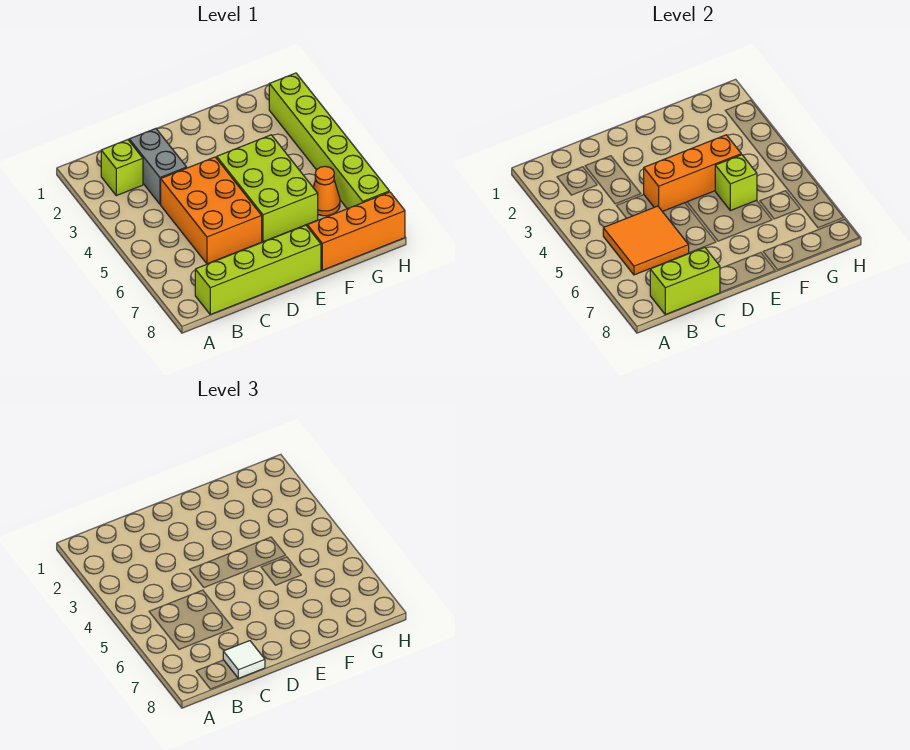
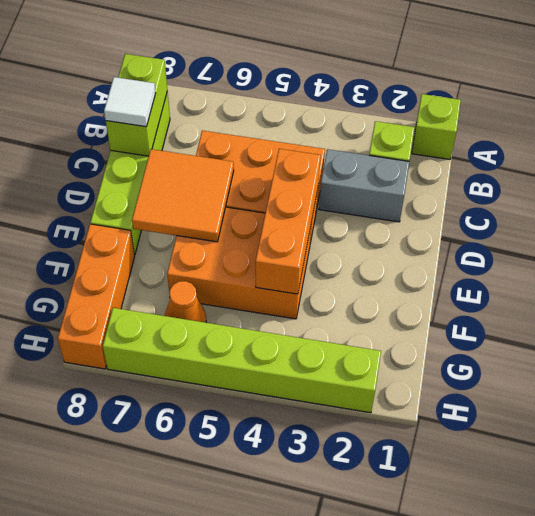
orange tile B5:C6 level 2 -> orange tile D6:E7 level 2
lime brick E4:F6 level 1 -> orange brick E4:F6 level 1
lime brick F5 level 2 -> lime brick A1 level 1

